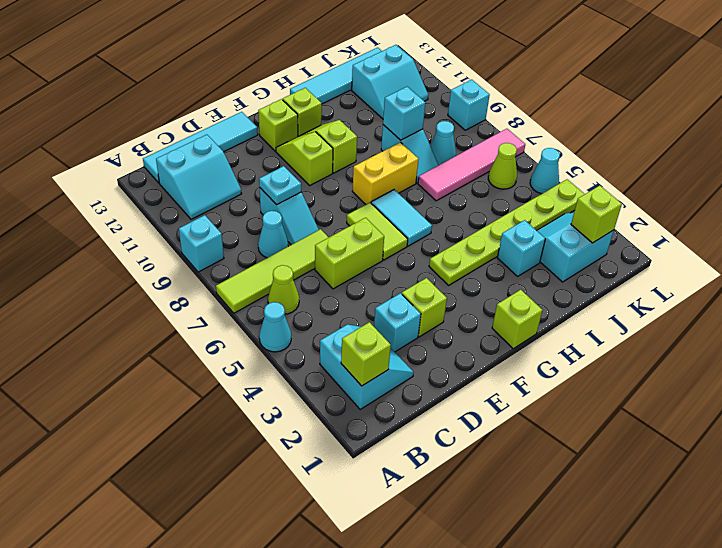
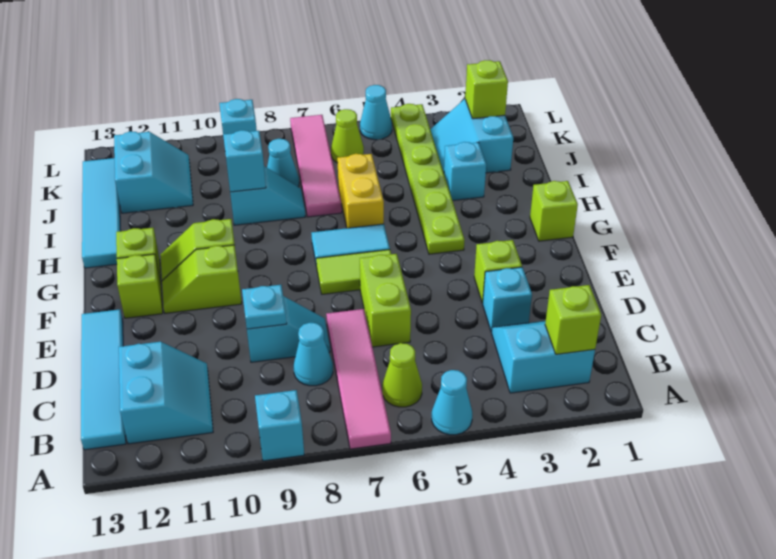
lime tile A7:D7 level 1 -> pink tile A7:D7 level 1
yellow brick G8:H8 level 1 -> yellow brick H6:I6 level 1

